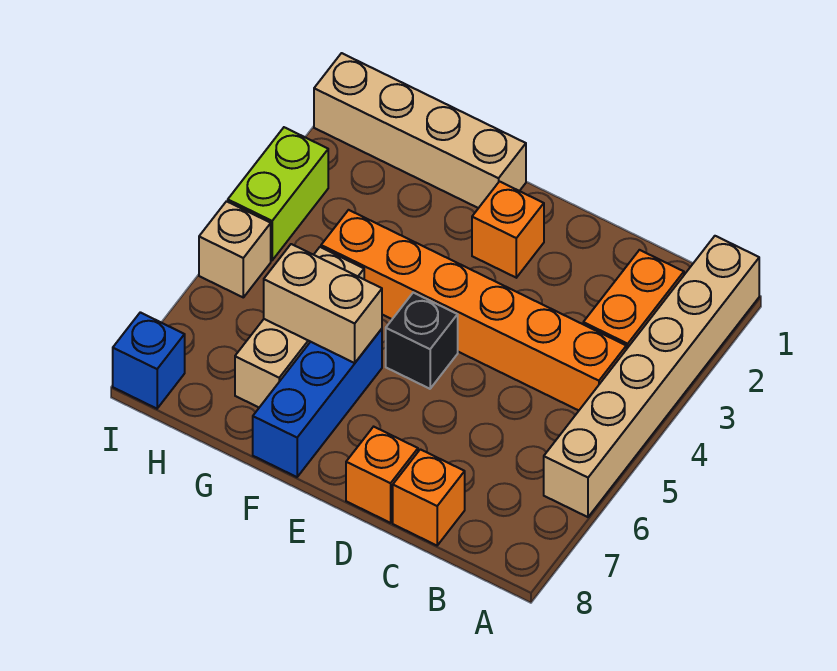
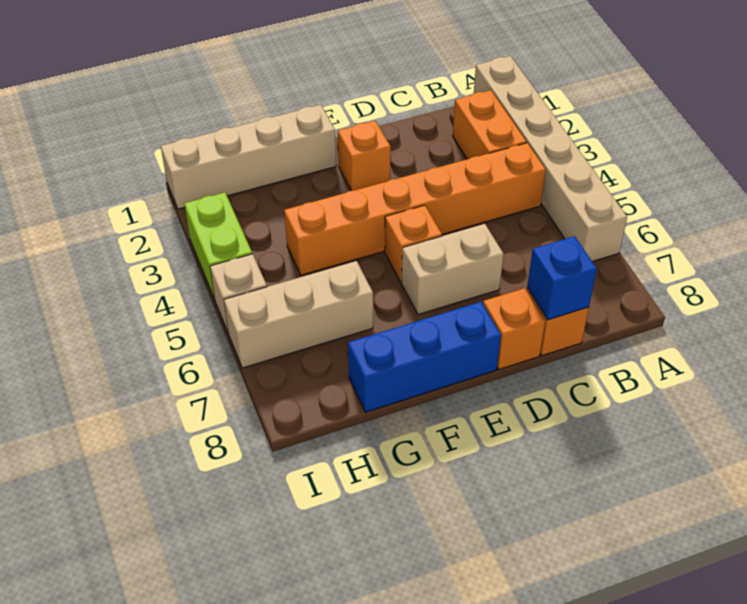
black brick E5 level 1 -> orange brick E5 level 1
blue brick F6:F8 level 1 -> blue brick E8:G8 level 1
tan brick F6:G6 level 2 -> tan brick D6:E6 level 1
tan brick G5:G7 level 1 -> tan brick G6:I6 level 1
blue brick I8 level 1 -> blue brick C8 level 2

